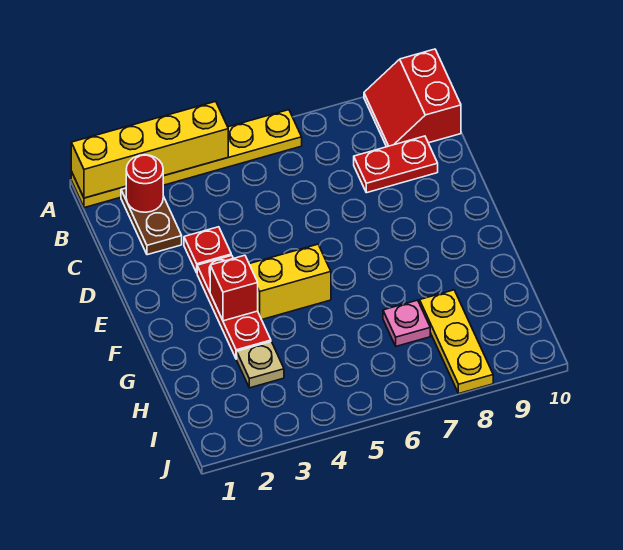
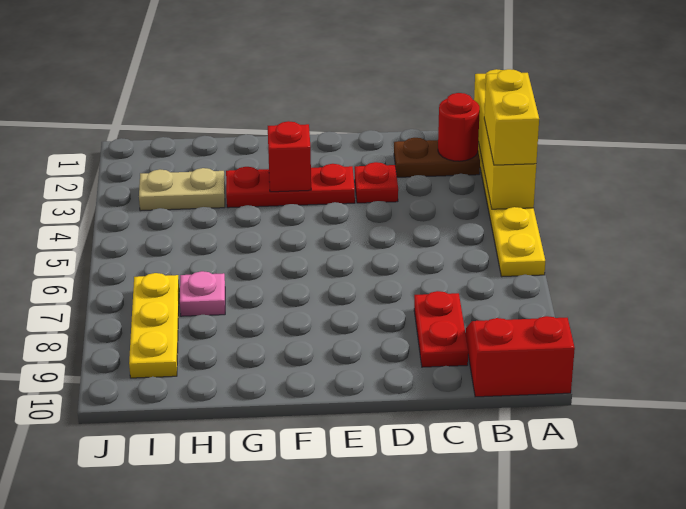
yellow brick F4:F5 level 1 -> yellow brick A3:A4 level 3
tan plate H3 level 1 -> tan plate H3:I3 level 1
yellow plate H8:J8 level 1 -> yellow plate I7:I9 level 1

